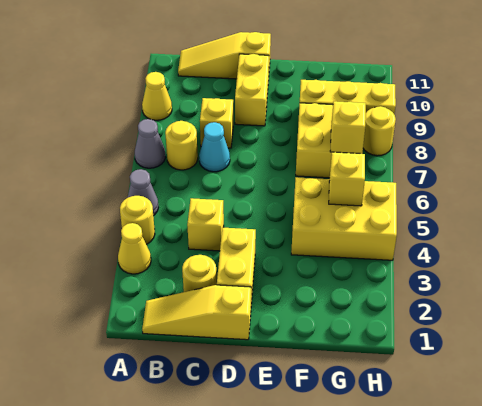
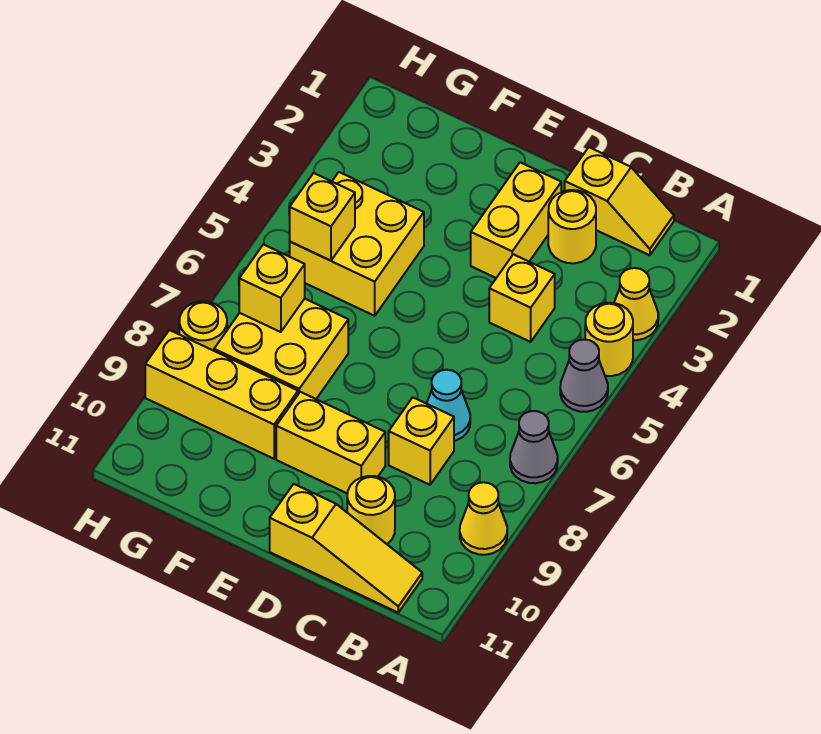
yellow slope B1:D1 level 1 top D -> yellow slope B1:C1 level 1 top C
yellow round brick B7 level 1 -> yellow round brick C10 level 1
yellow brick D9:D10 level 1 -> yellow brick D9:E9 level 1
yellow brick F4:H5 level 1 -> yellow brick F4:G5 level 1

